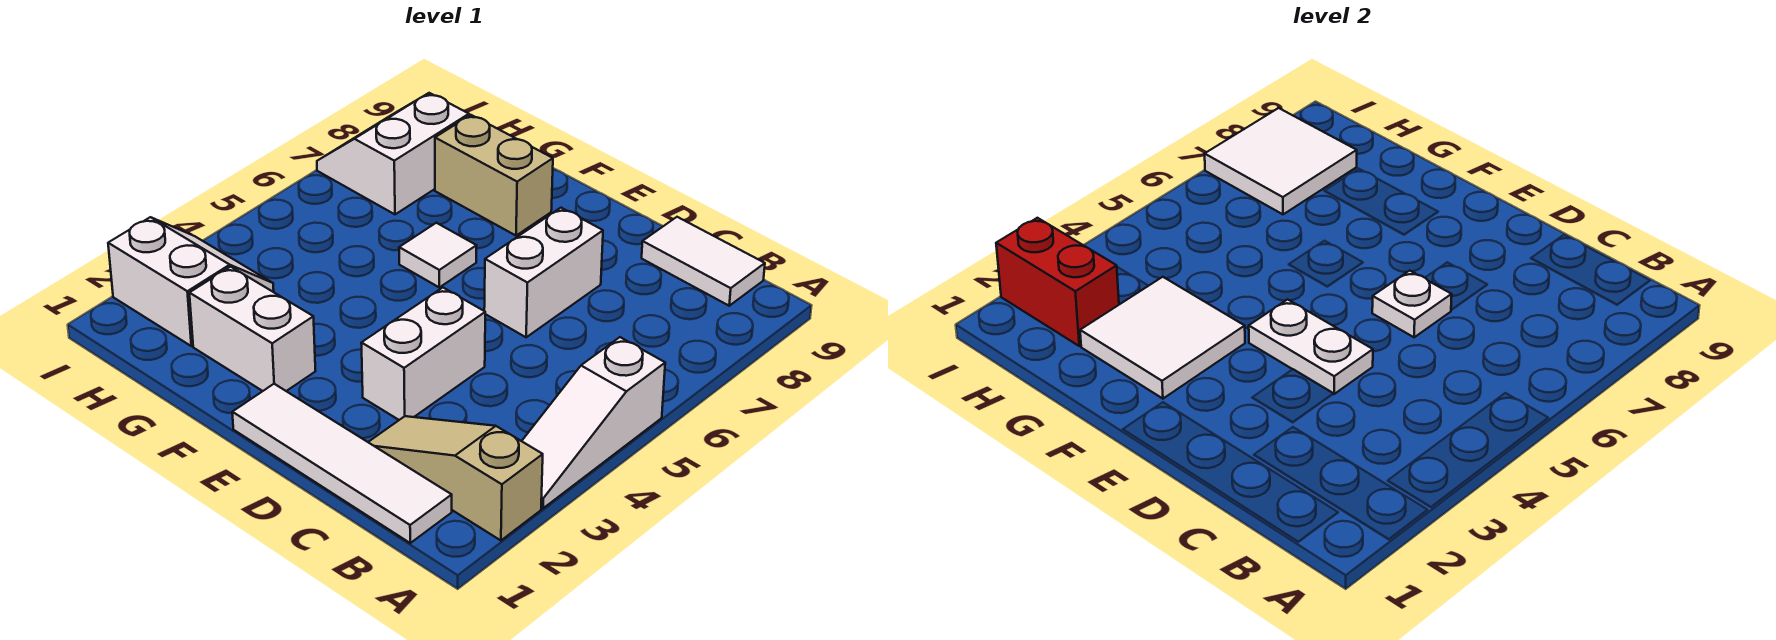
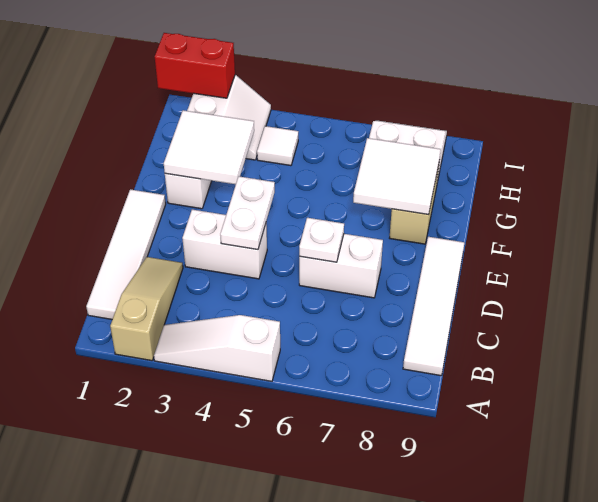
white tile B9:C9 level 1 -> white tile B9:E9 level 1
white tile F6 level 1 -> white tile H4 level 1
red brick H2:I2 level 2 -> red brick I1:I2 level 2
white tile H7:I8 level 2 -> white tile F7:G8 level 2

